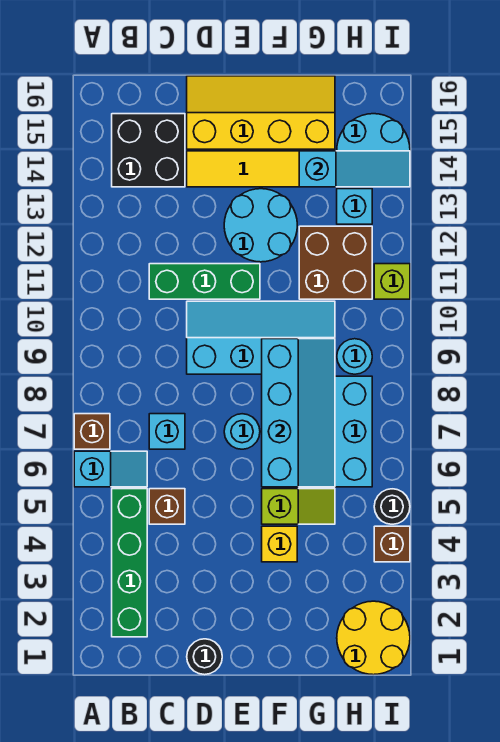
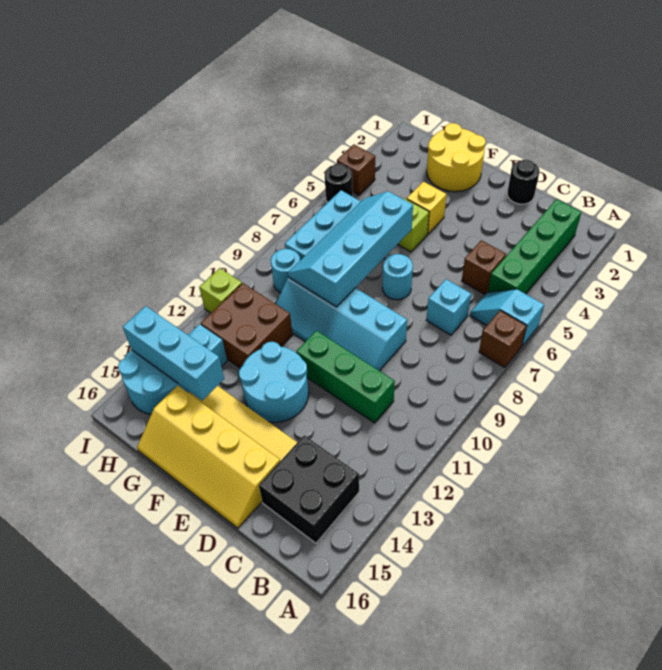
cyan slope G14:I14 level 2 top G -> cyan brick G14:I14 level 2
yellow round brick H1:I2 level 1 -> yellow round brick F1:G2 level 1

